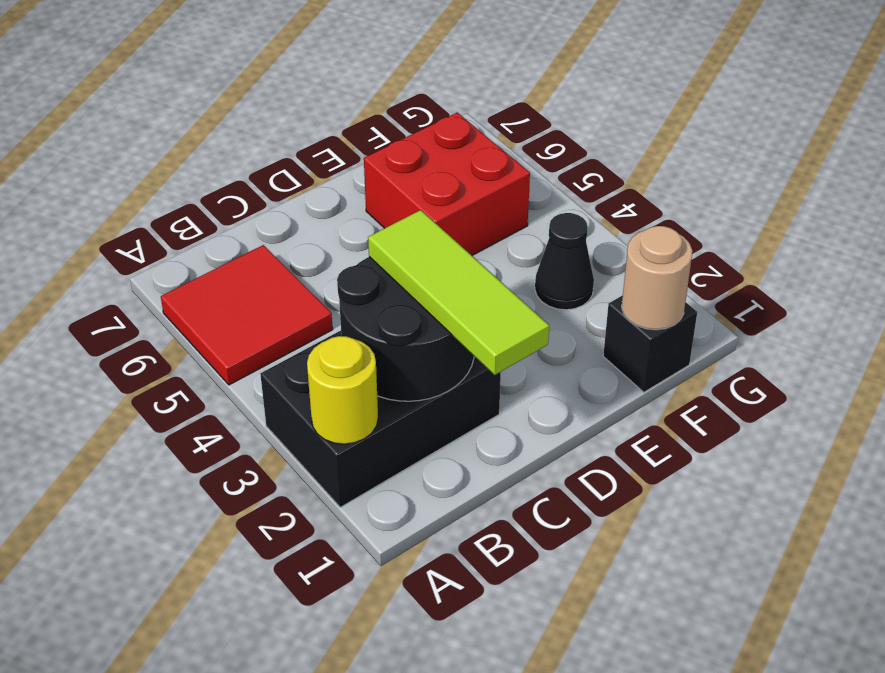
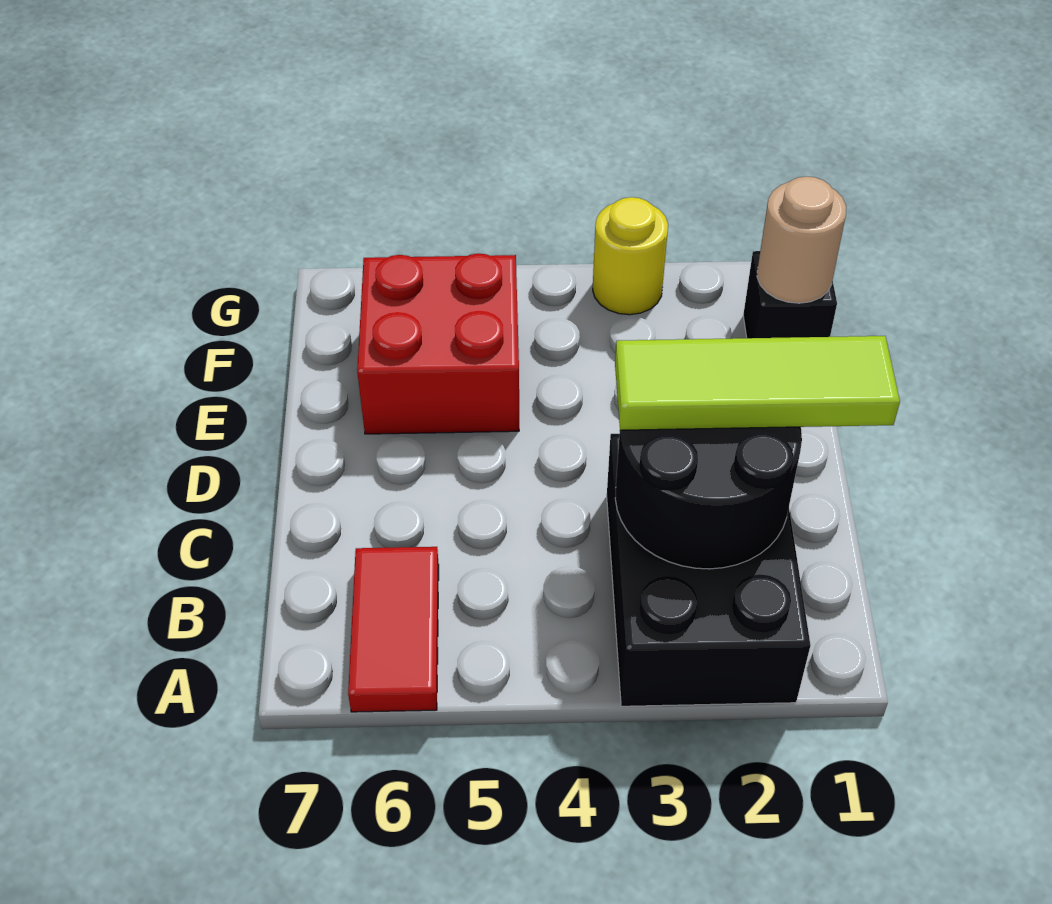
yellow round brick A2 level 2 -> yellow round brick G3 level 1
red tile A5:B6 level 1 -> red tile A6:B6 level 1
black cone F3 level 1 -> none

